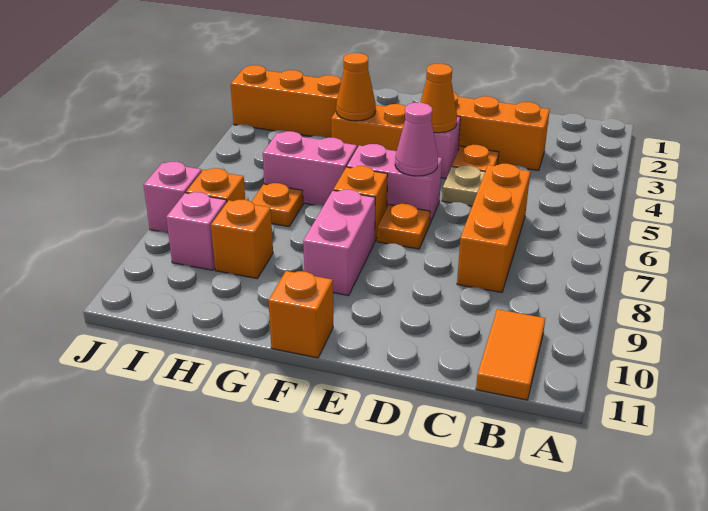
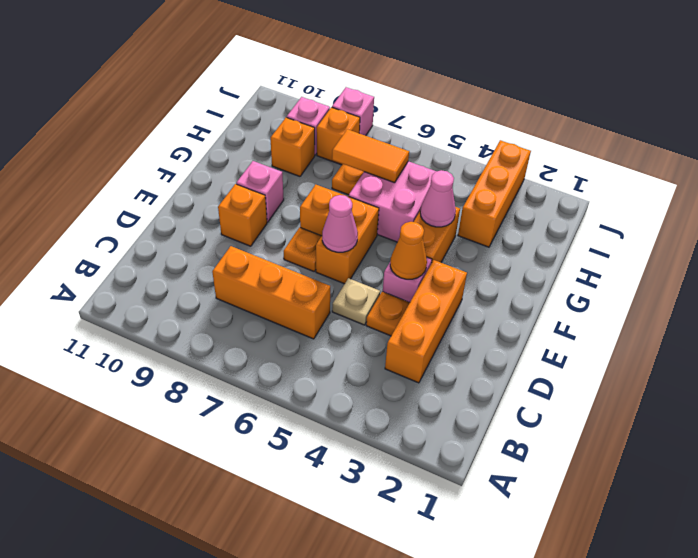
orange tile B10:B11 level 1 -> orange tile H6:H7 level 2
pink brick E6:F6 level 1 -> orange brick E6:F6 level 1
pink brick F8:F9 level 1 -> pink brick F9 level 1
orange brick F11 level 1 -> orange brick E9 level 1
orange cone G4 level 2 -> pink cone G4 level 2
pink brick G6:H6 level 1 -> pink brick G5:H6 level 1

